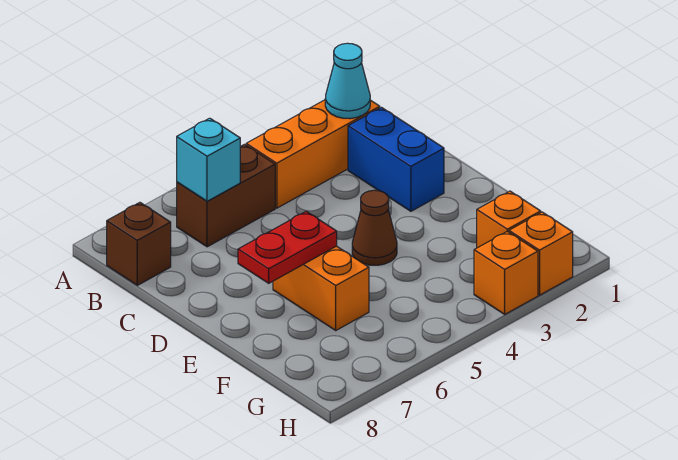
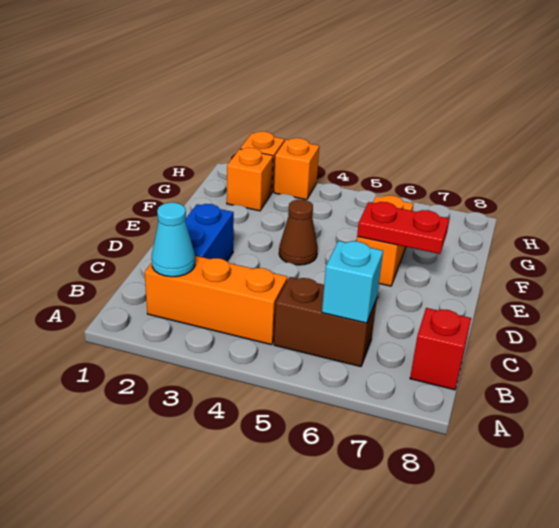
brown brick B8 level 1 -> red brick B8 level 1

